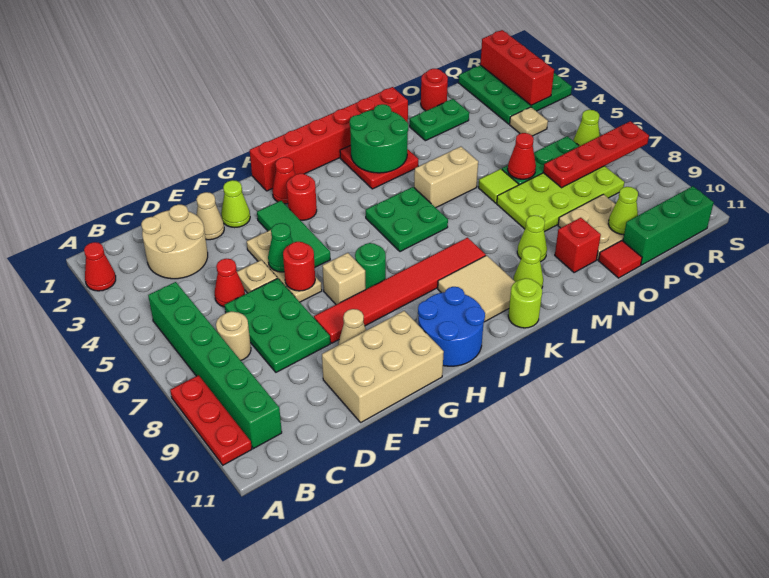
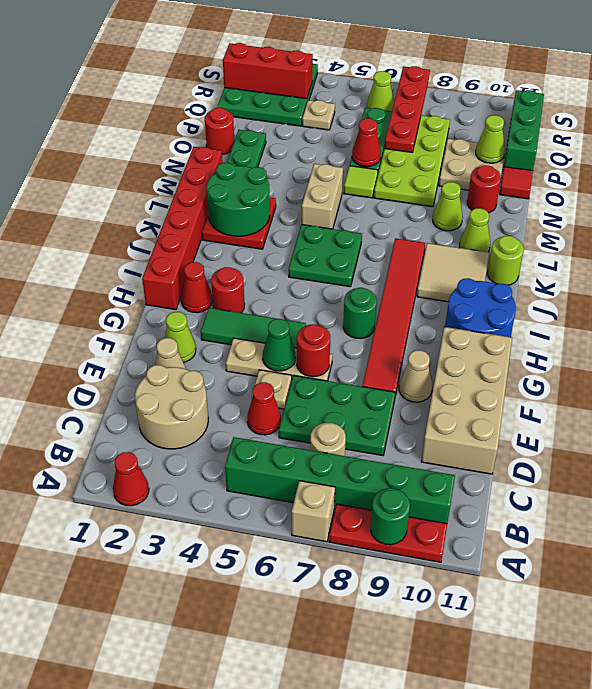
none -> green round brick A9 level 2
tan brick E10:G11 level 1 -> tan brick D10:G11 level 1
tan brick G7 level 1 -> tan brick A7 level 1
red brick N10 level 1 -> red round brick N10 level 1

